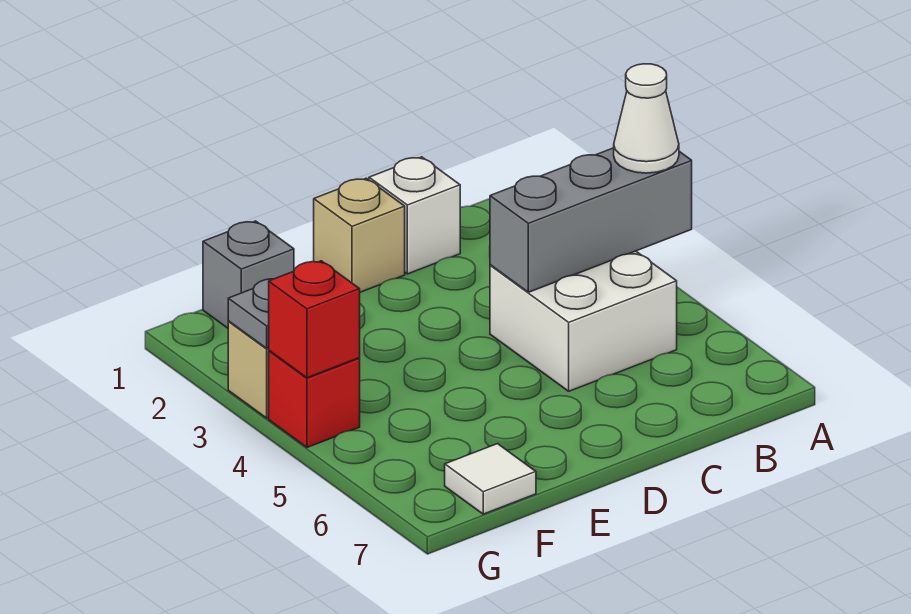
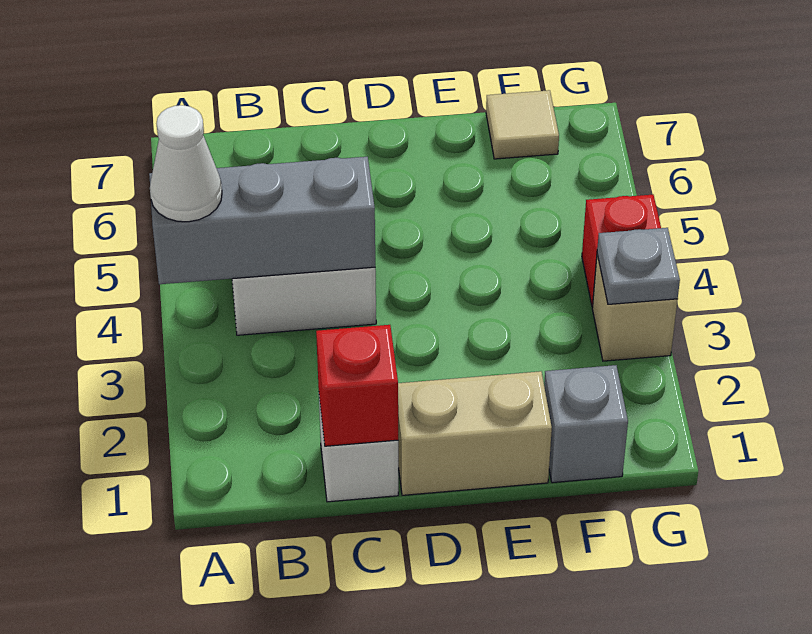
tan brick D1 level 1 -> tan brick D1:E1 level 1
white tile F7 level 1 -> tan tile F7 level 1
red brick G4 level 2 -> red brick C1 level 2

